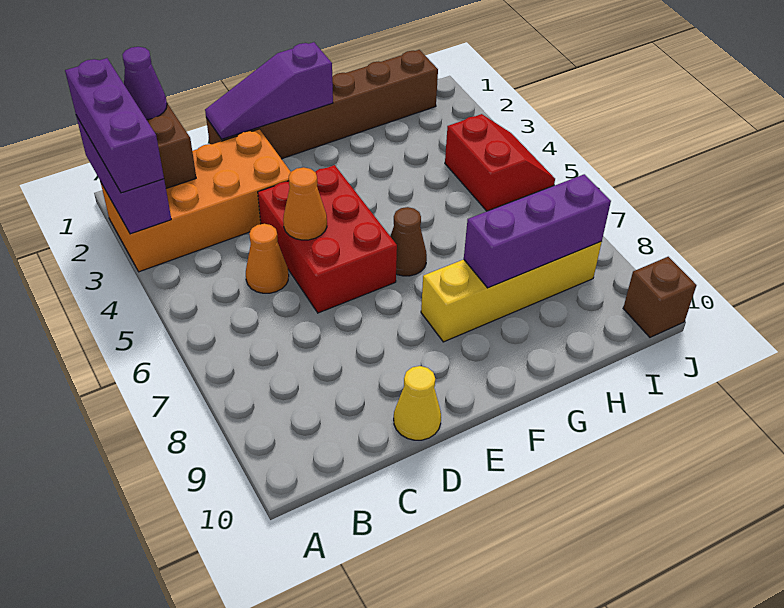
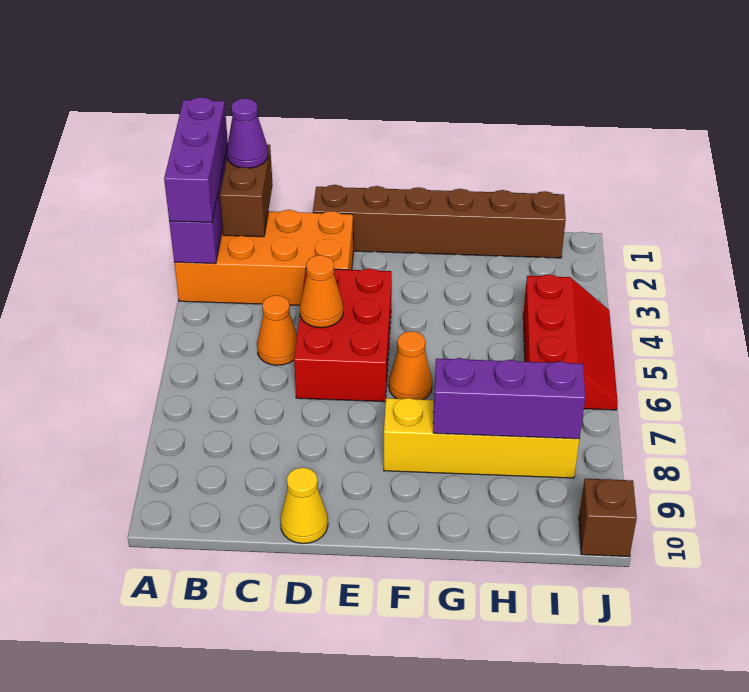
purple slope D1:F1 level 2 top F -> none
brown cone F6 level 1 -> orange cone F6 level 1
red slope I4:J5 level 1 top I -> red slope I4:J6 level 1 top I

